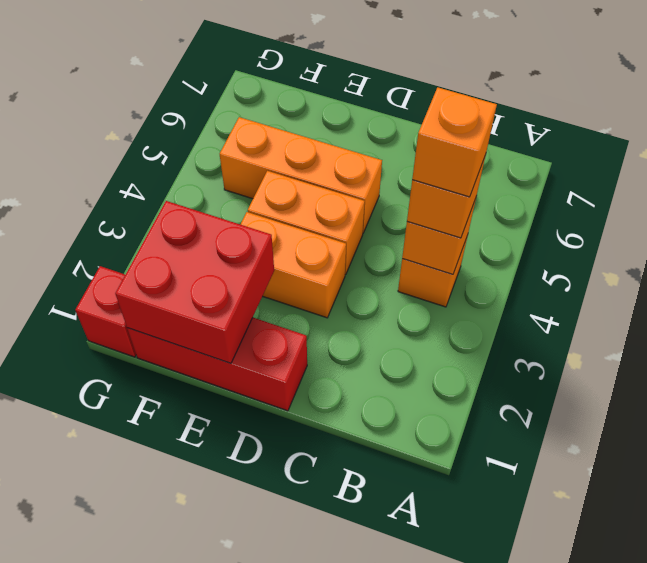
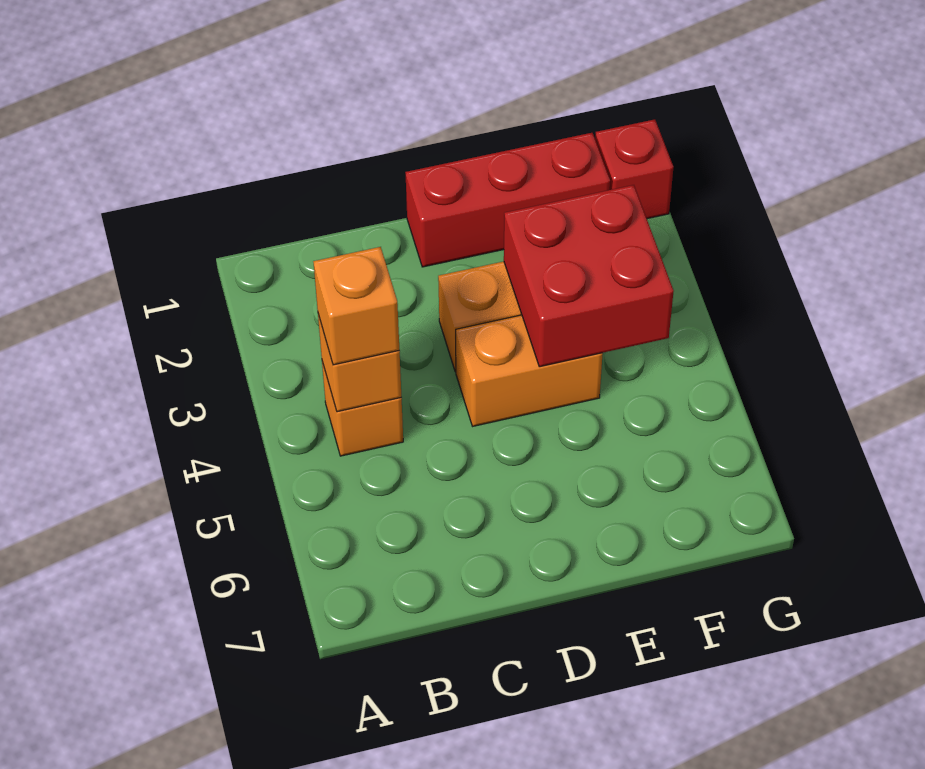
orange brick B4 level 4 -> none
orange brick D5:F5 level 1 -> none
red brick E1:F2 level 2 -> red brick E3:F4 level 2

